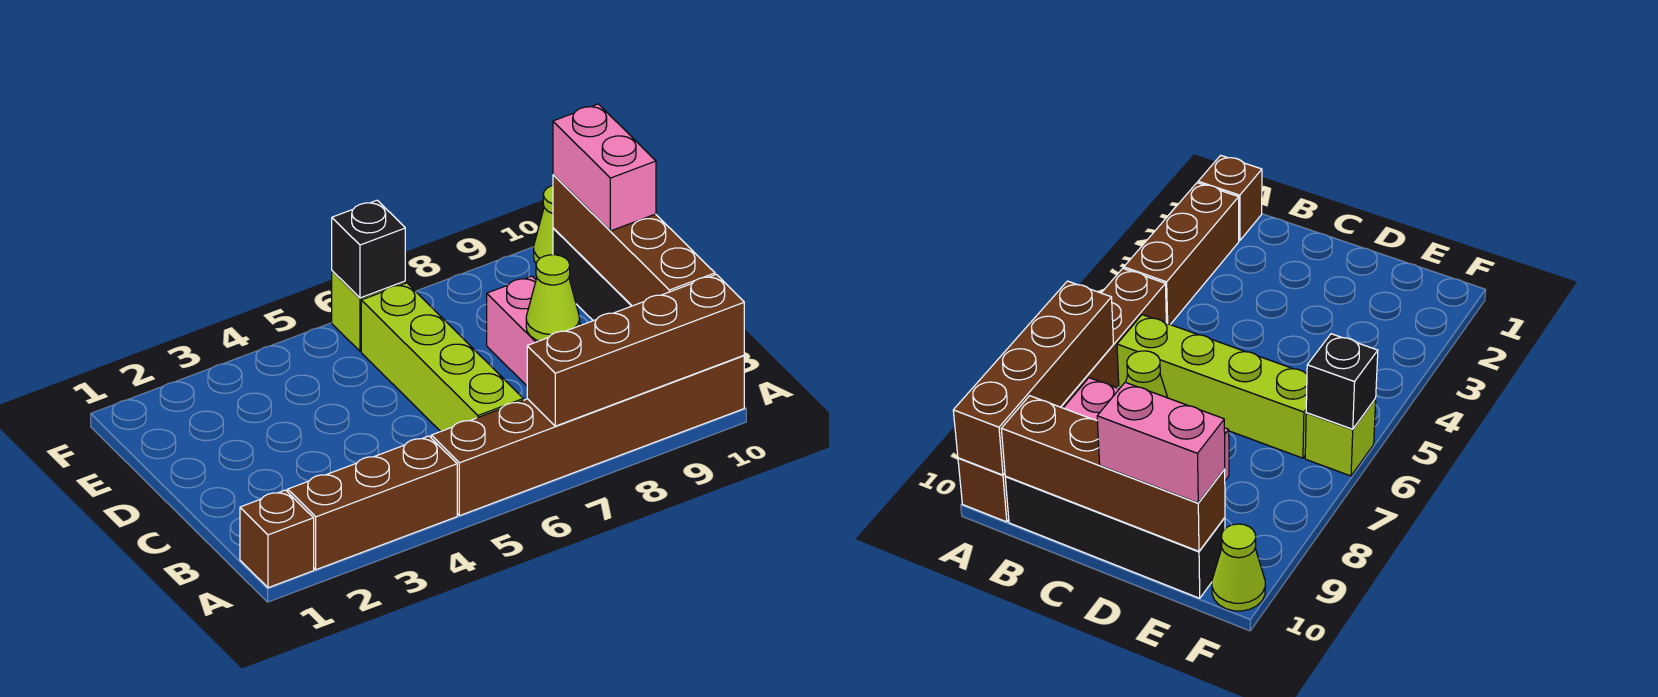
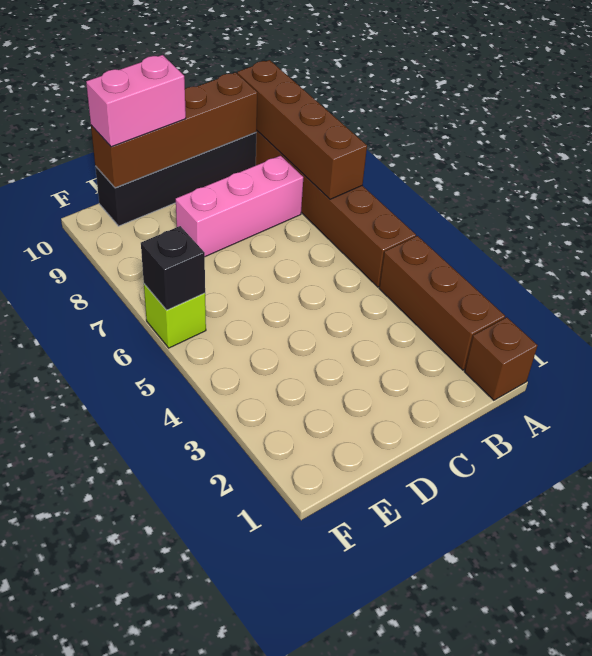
lime brick B6:E6 level 1 -> none
lime cone C8 level 2 -> none
lime cone F10 level 1 -> none

